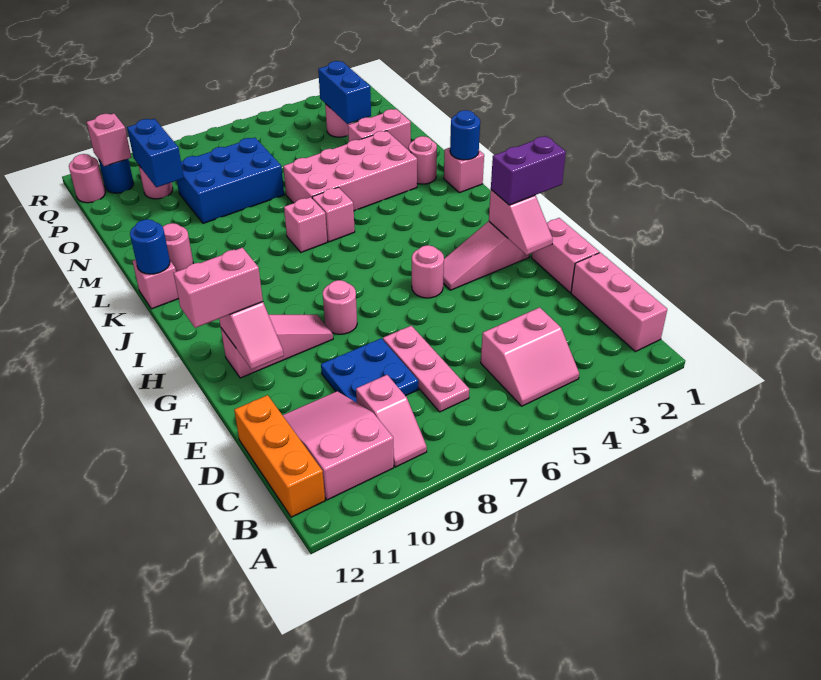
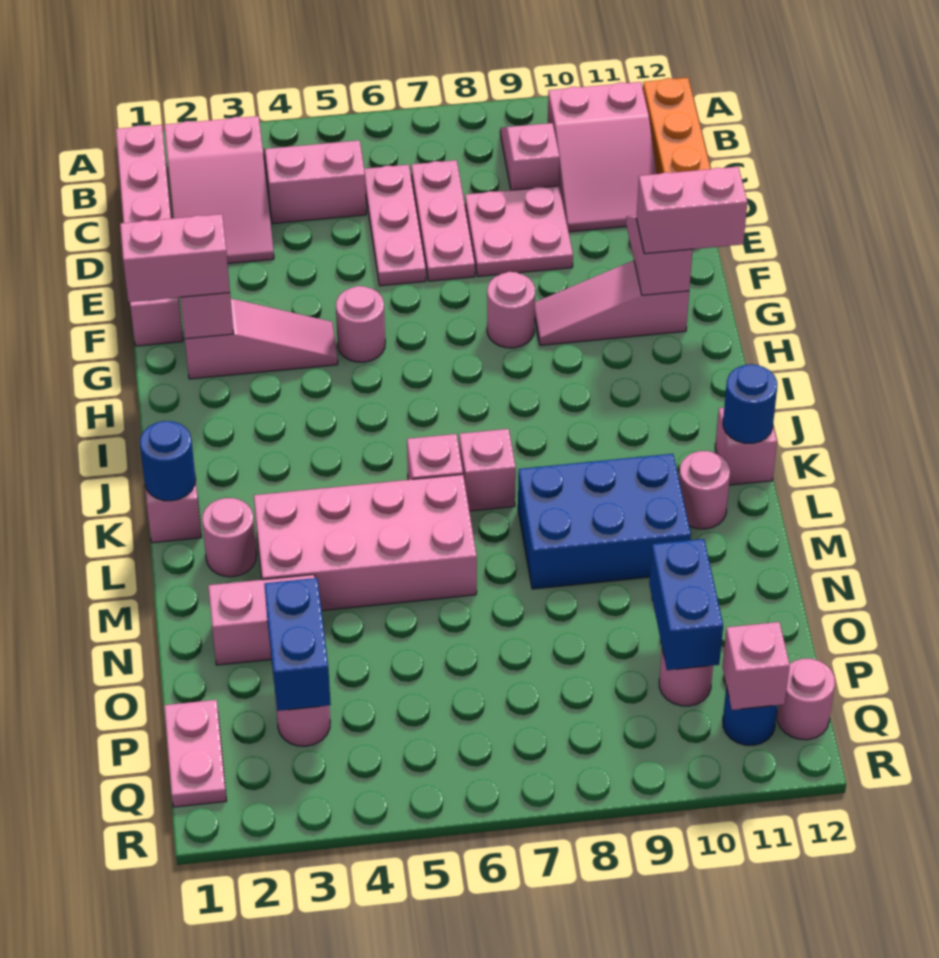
none -> pink slope B2:D3 level 1 top B
none -> pink plate C6:E6 level 1
blue plate D8:E9 level 1 -> pink plate D8:E9 level 1
purple brick G1:G2 level 3 -> pink brick G1:G2 level 3
blue brick N7:O9 level 1 -> blue brick L8:M10 level 1
none -> pink plate P1:Q1 level 1

